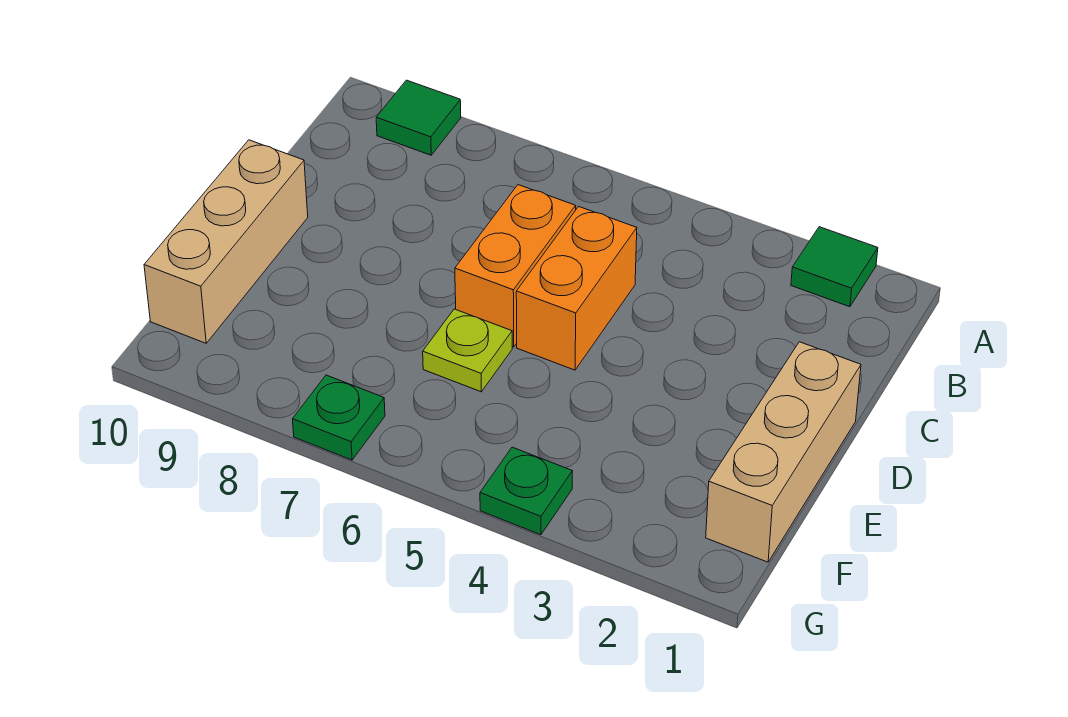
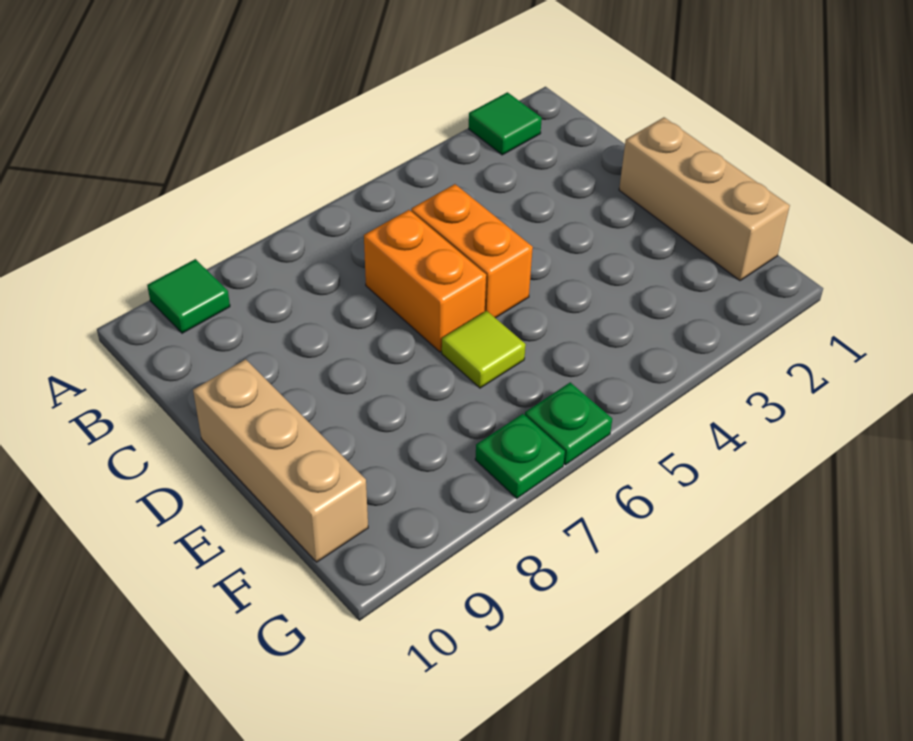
lime plate E6 level 1 -> lime tile E6 level 1
green plate G4 level 1 -> green plate G6 level 1

